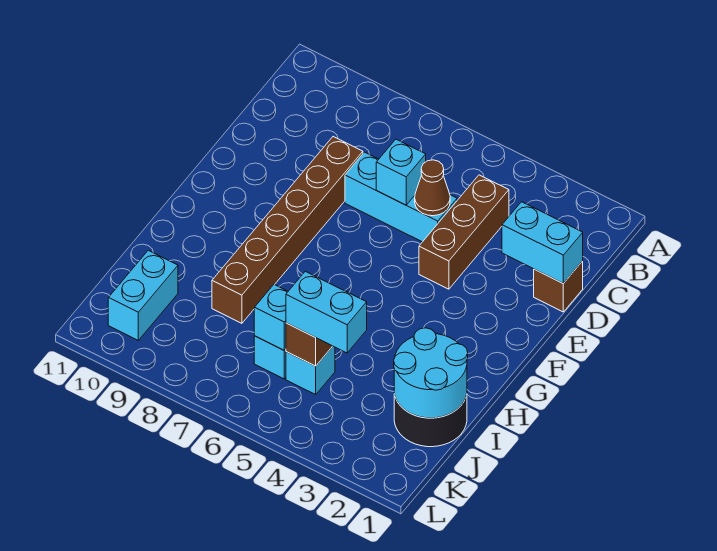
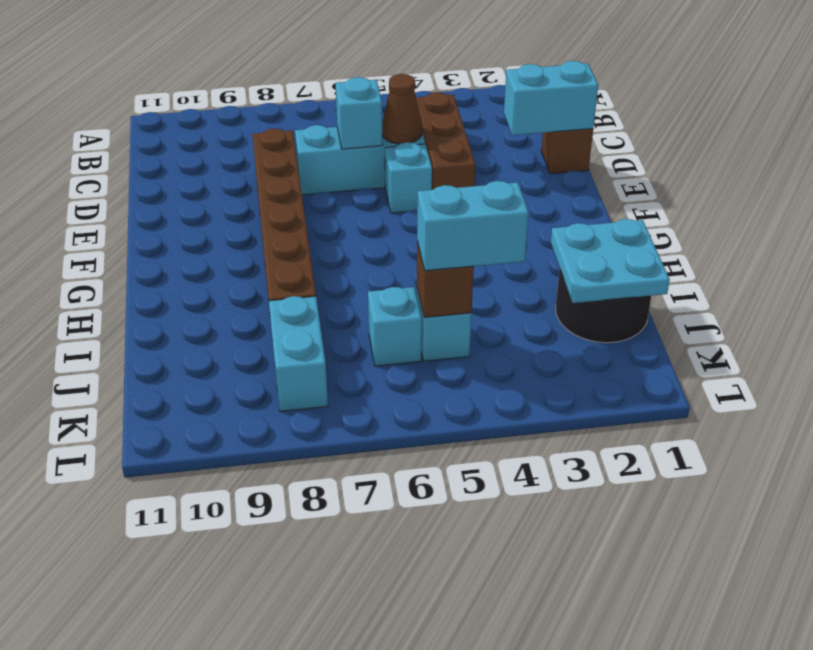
cyan round brick I1:J2 level 2 -> cyan plate I1:J2 level 2
cyan brick J6 level 2 -> cyan brick E5 level 1
cyan brick J10:K10 level 1 -> cyan brick J8:K8 level 1

